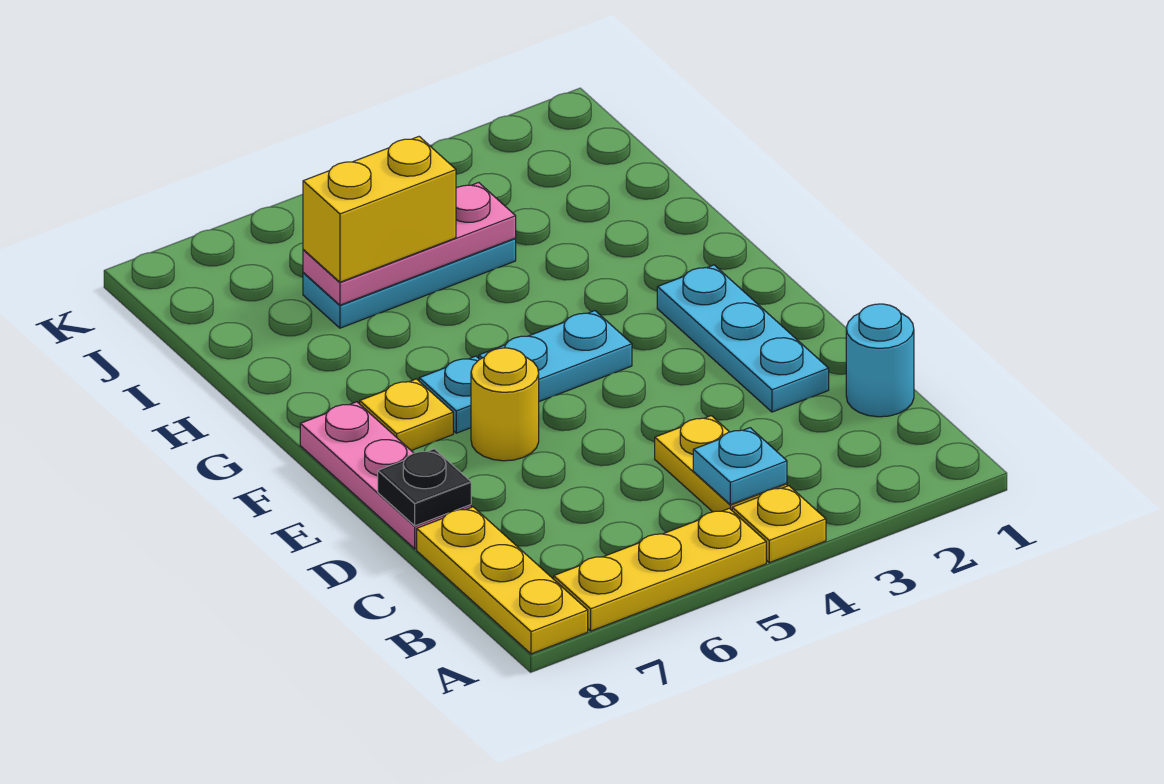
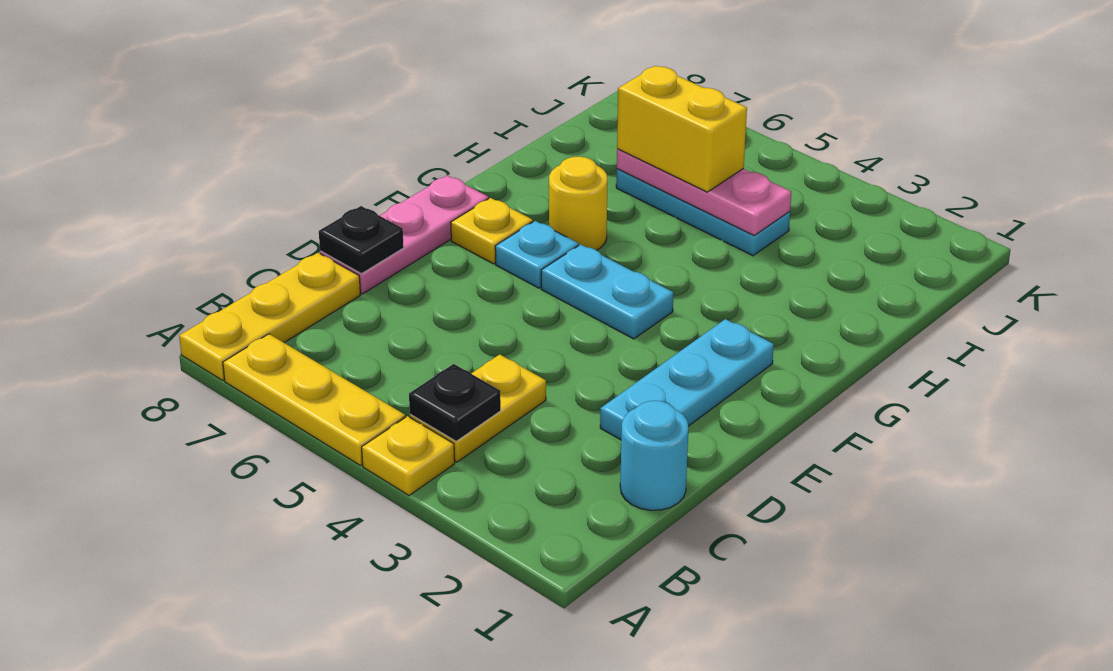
cyan plate B4 level 2 -> black plate B4 level 2
yellow round brick E6 level 1 -> yellow round brick G6 level 1

